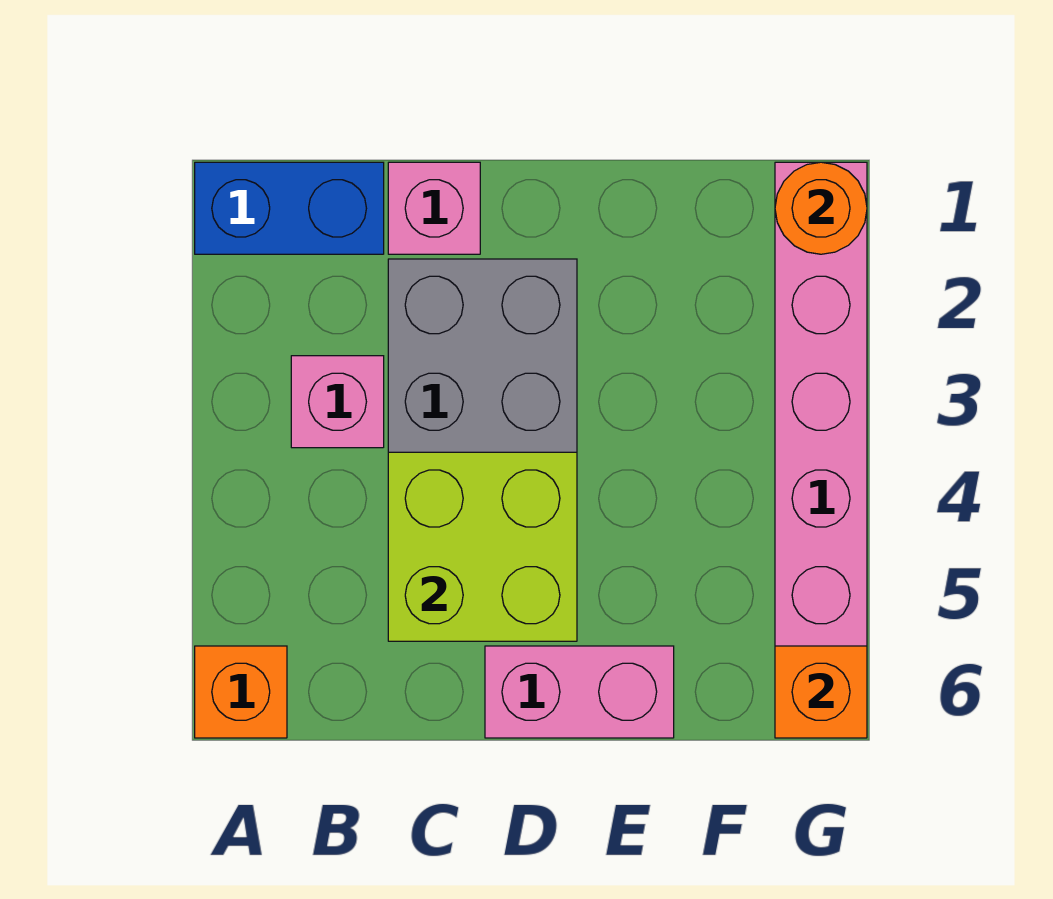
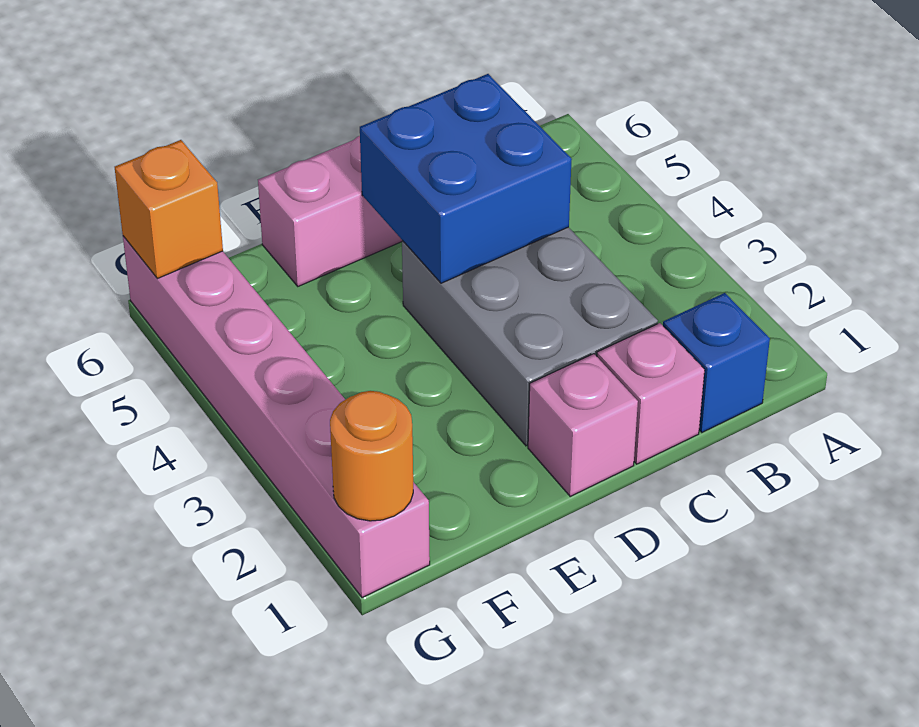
blue brick A1:B1 level 1 -> blue brick B1 level 1
orange brick A6 level 1 -> none
pink brick B3 level 1 -> pink brick D1 level 1
lime brick C4:D5 level 2 -> blue brick C4:D5 level 2

